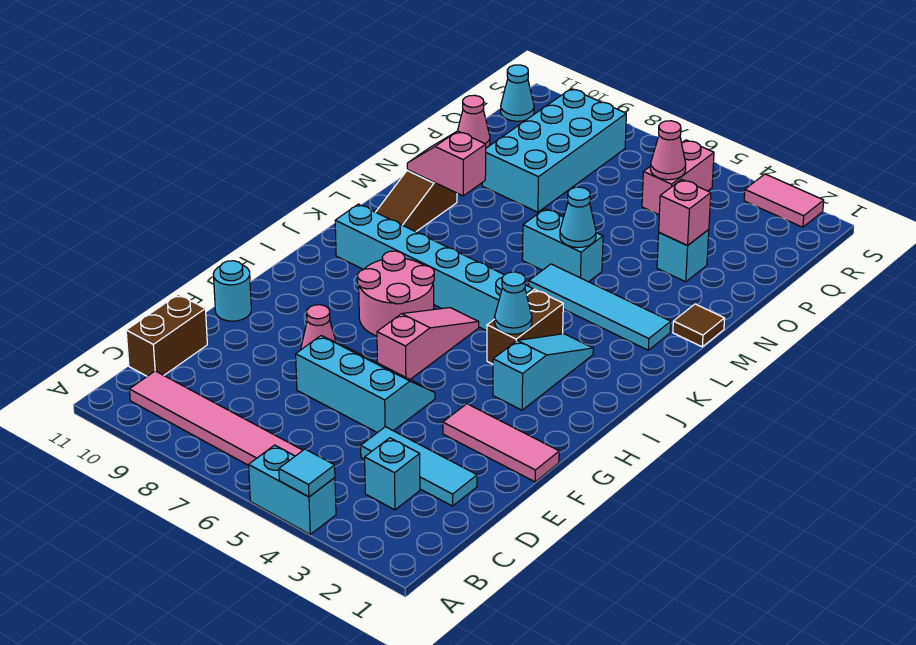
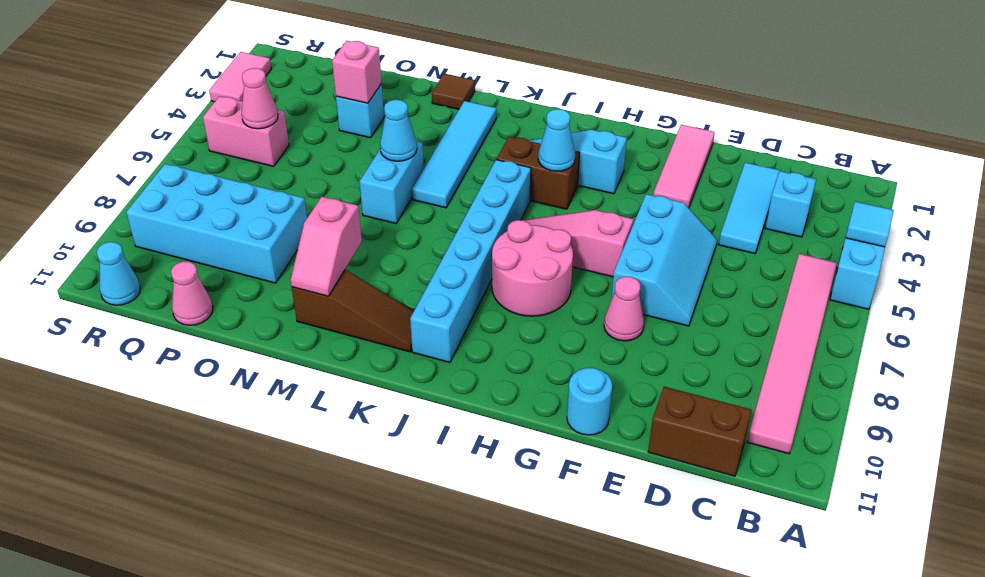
cyan slope E5:F7 level 1 top E -> cyan slope E5:F7 level 1 top F

